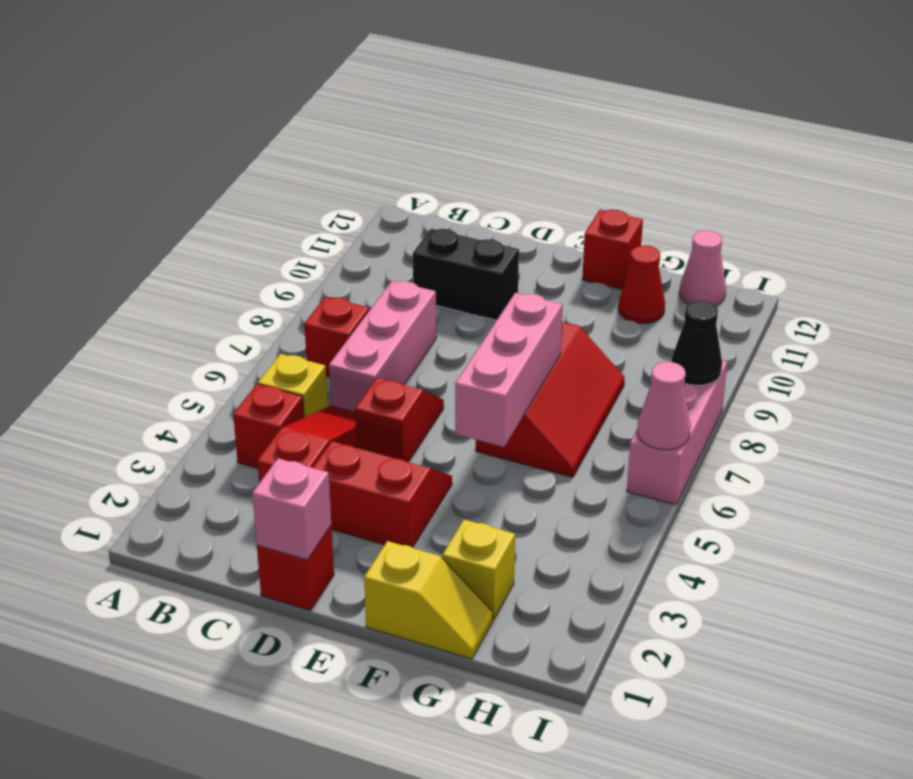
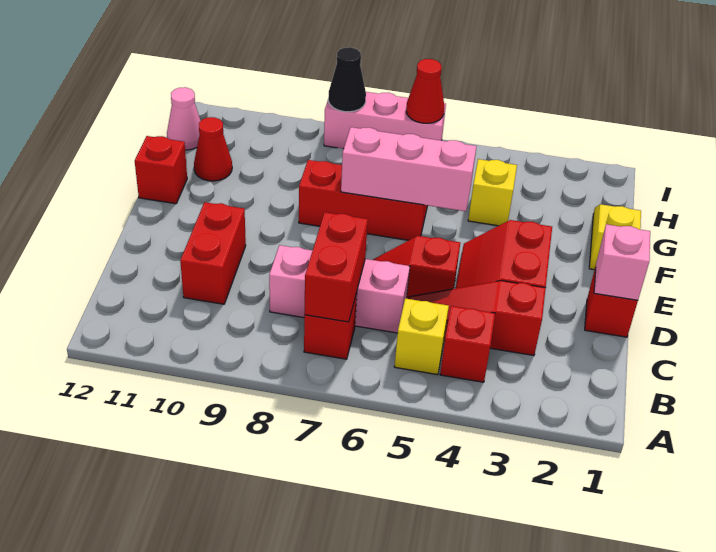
none -> red brick B7:C7 level 2
black brick C10:D10 level 1 -> red brick C10:D10 level 1
yellow brick G2 level 1 -> yellow brick G4 level 1
pink cone I6 level 2 -> red cone I6 level 2

